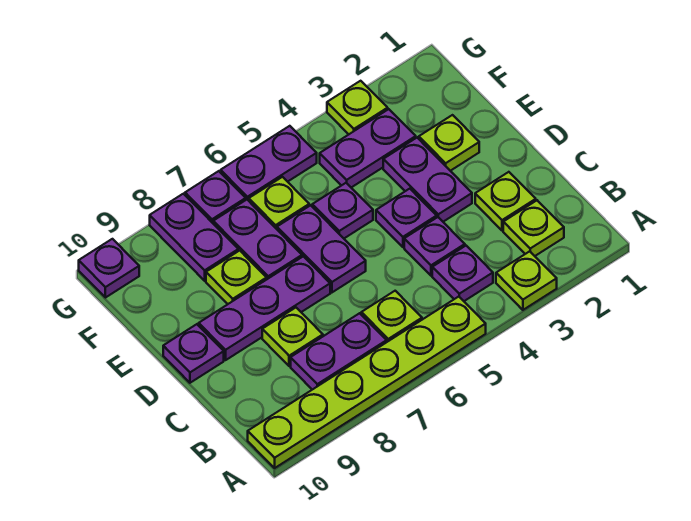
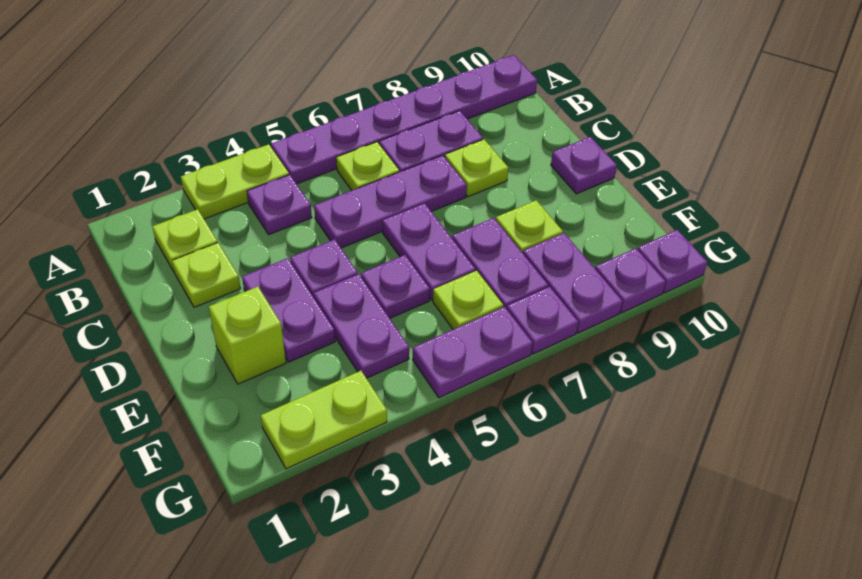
lime plate A3 level 1 -> lime plate A3:A4 level 1
lime plate A5:A10 level 1 -> purple plate A5:A10 level 1
purple plate C4 level 1 -> purple plate G9 level 1
purple plate D7:D9 level 1 -> purple plate C5:C7 level 1
lime plate E2 level 1 -> lime brick E2 level 1
purple plate F3:F4 level 1 -> purple plate E4:F4 level 1
lime plate G3 level 1 -> lime plate G2:G3 level 1

